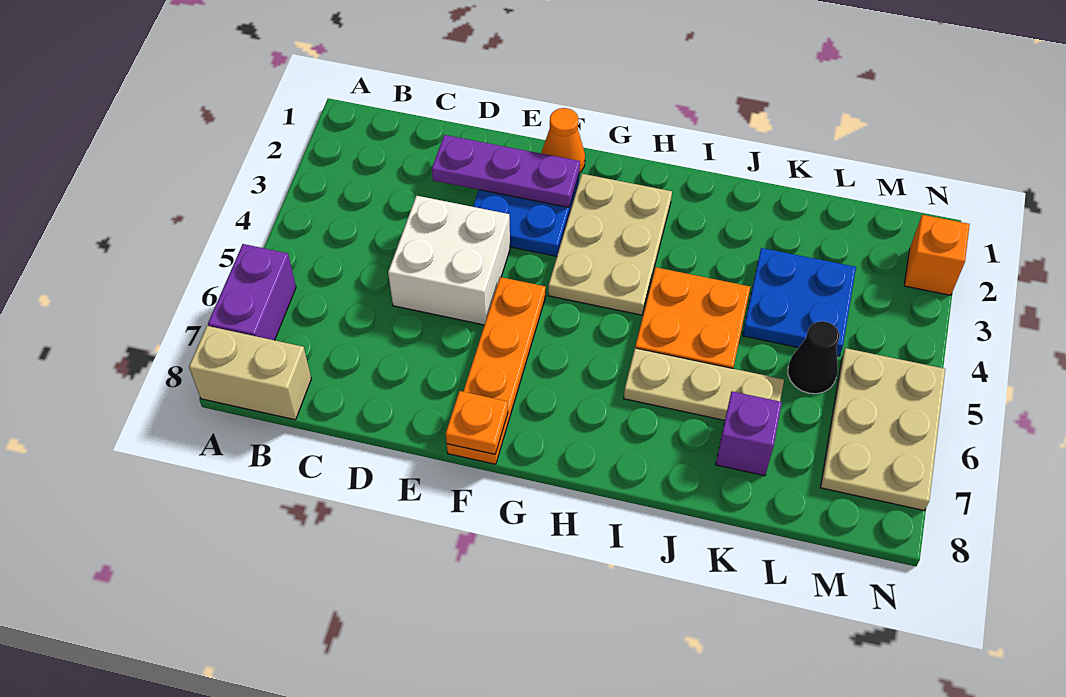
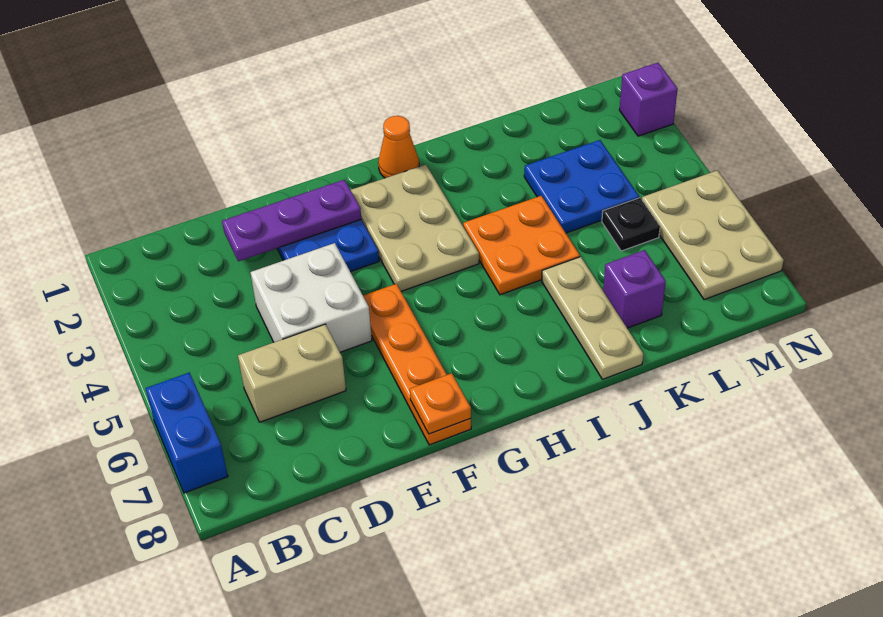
purple brick A6:A7 level 1 -> blue brick A6:A7 level 1
tan brick A8:B8 level 1 -> tan brick C6:D6 level 1
orange cone F1 level 1 -> orange cone H1 level 1
tan plate I6:K6 level 1 -> tan plate J6:J8 level 1
black cone L5 level 1 -> black plate L5 level 1
orange brick N2 level 1 -> purple brick N2 level 1

